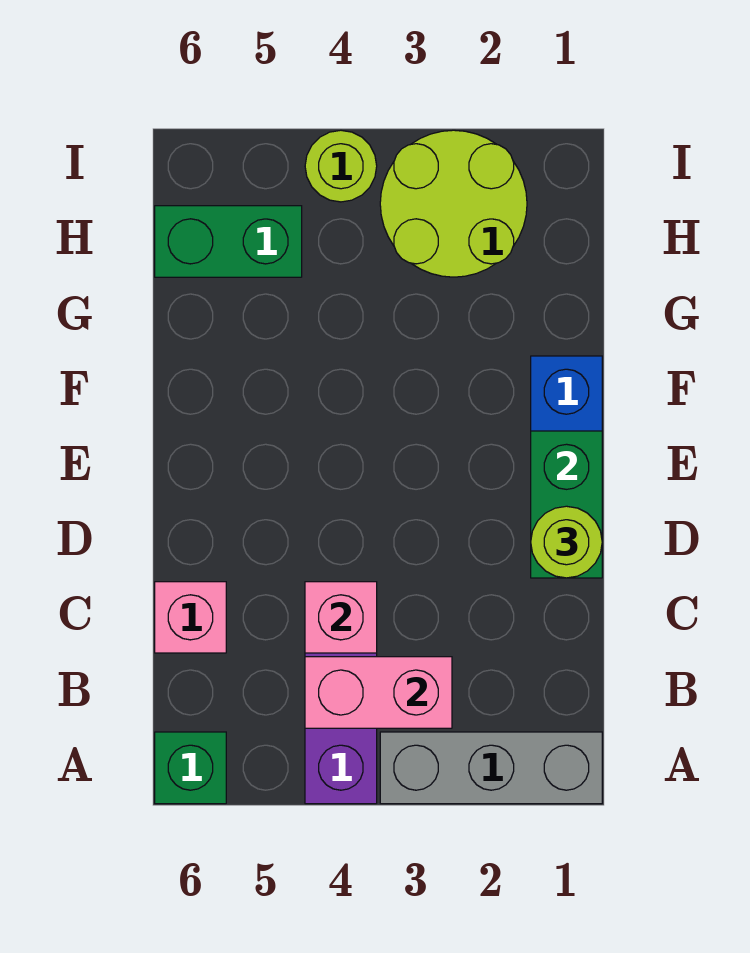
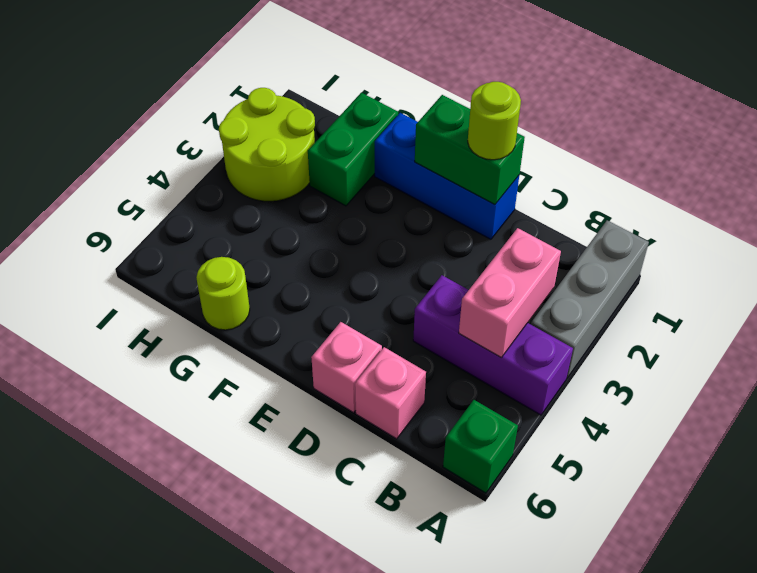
pink brick C4 level 2 -> pink brick D6 level 1
green brick H5:H6 level 1 -> green brick G1:G2 level 1
lime round brick I4 level 1 -> lime round brick G6 level 1

